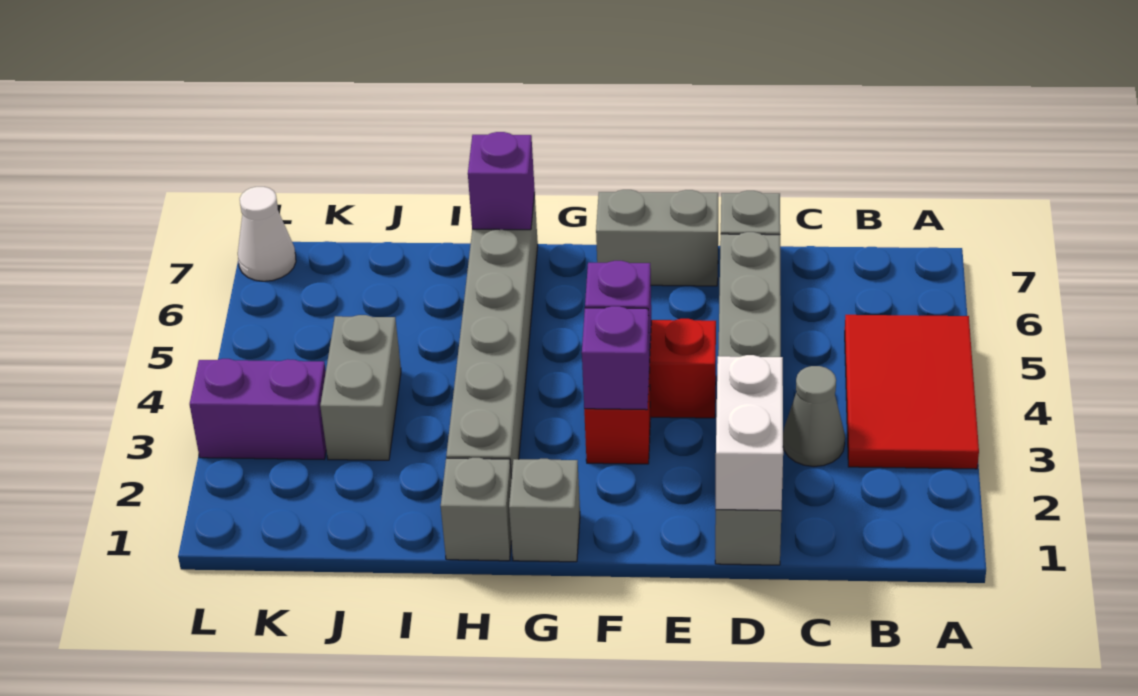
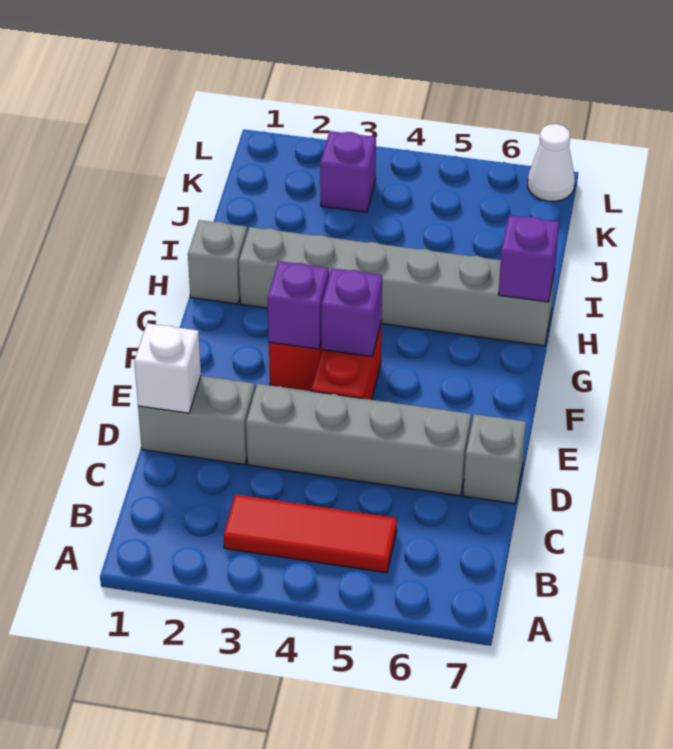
red tile A3:B5 level 1 -> red tile B3:B5 level 1
grey cone C3 level 1 -> none
white brick D1:D2 level 2 -> white brick D1 level 2
grey brick E7:F7 level 1 -> none
grey brick G1 level 1 -> none
grey brick J3:J4 level 1 -> none
purple brick K3:L3 level 1 -> purple brick K3 level 1

